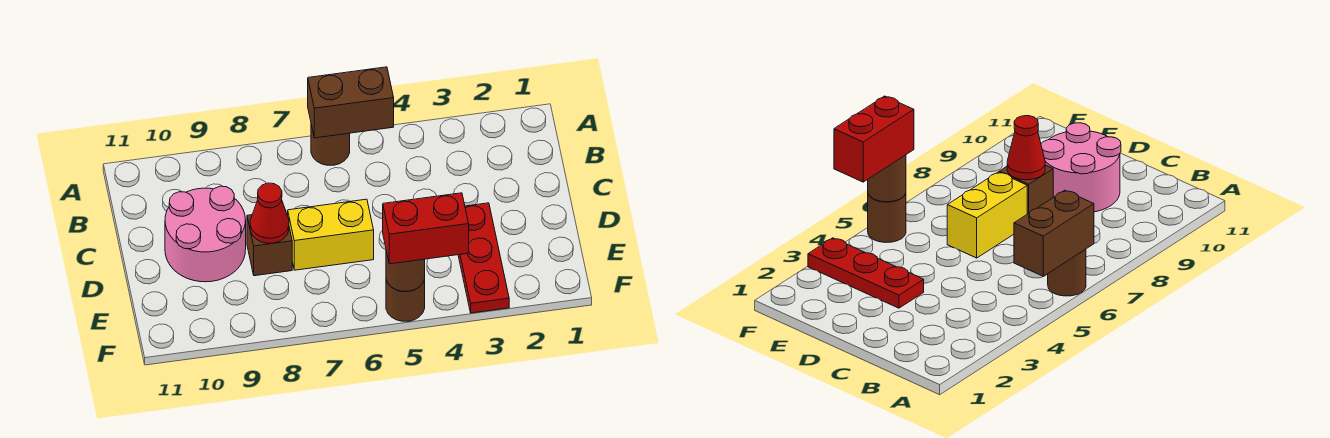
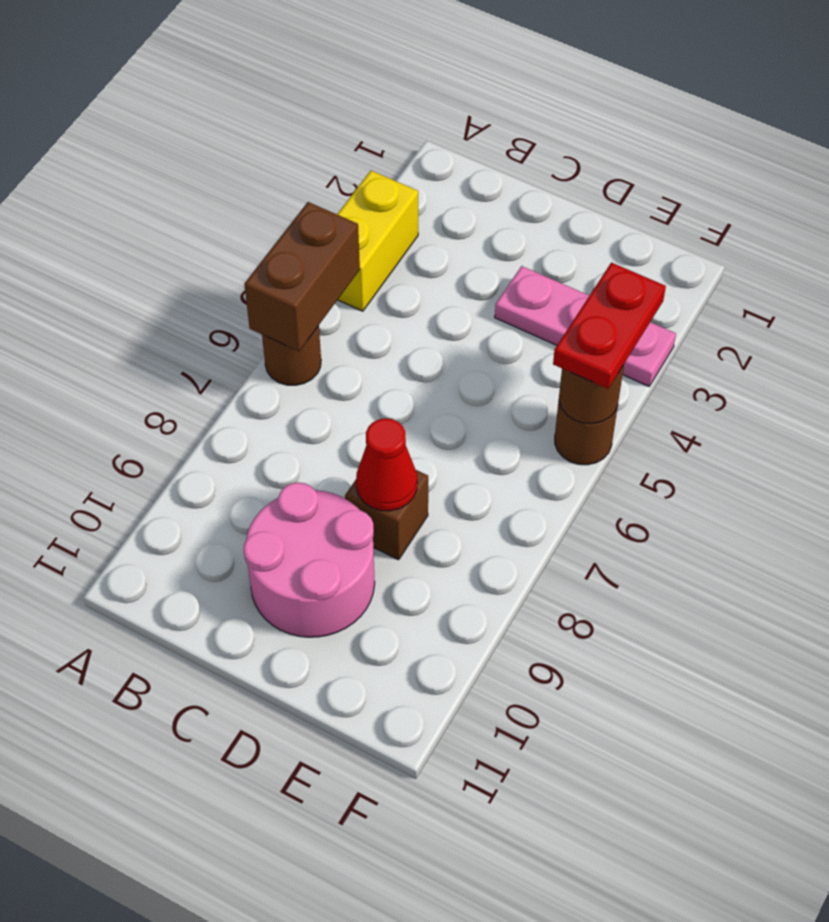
red plate D3:F3 level 1 -> pink plate D3:F3 level 1
yellow brick D6:D7 level 1 -> yellow brick A3:A4 level 1
red brick F4:F5 level 3 -> red plate F4:F5 level 3

